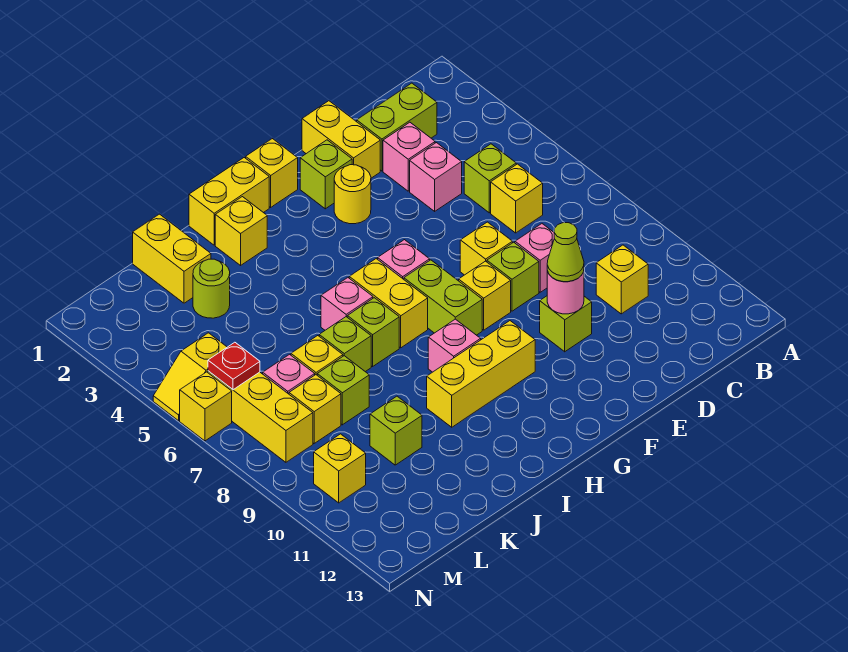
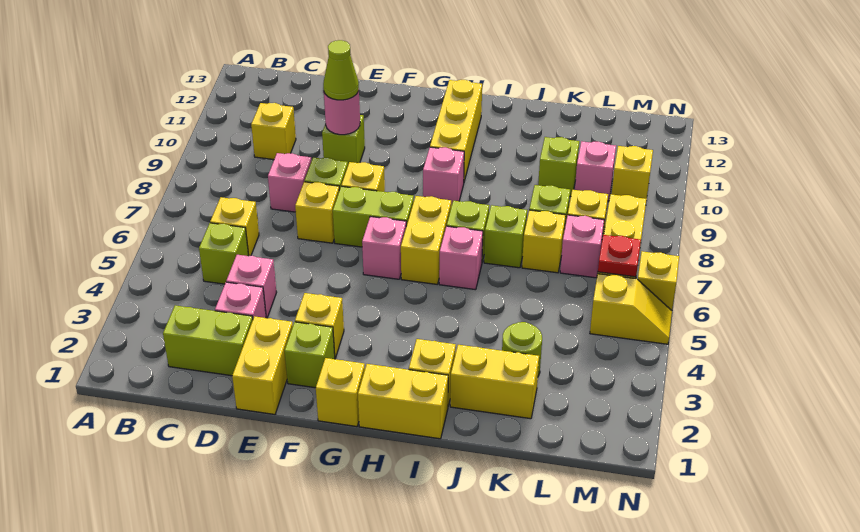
yellow round brick F3 level 1 -> yellow brick F3 level 1
lime brick G7:G8 level 1 -> lime brick F7:G7 level 1
yellow brick G10:I10 level 1 -> yellow brick H10:H12 level 1
yellow brick K1:K2 level 1 -> yellow brick J2:K2 level 1
none -> pink brick L10 level 1

